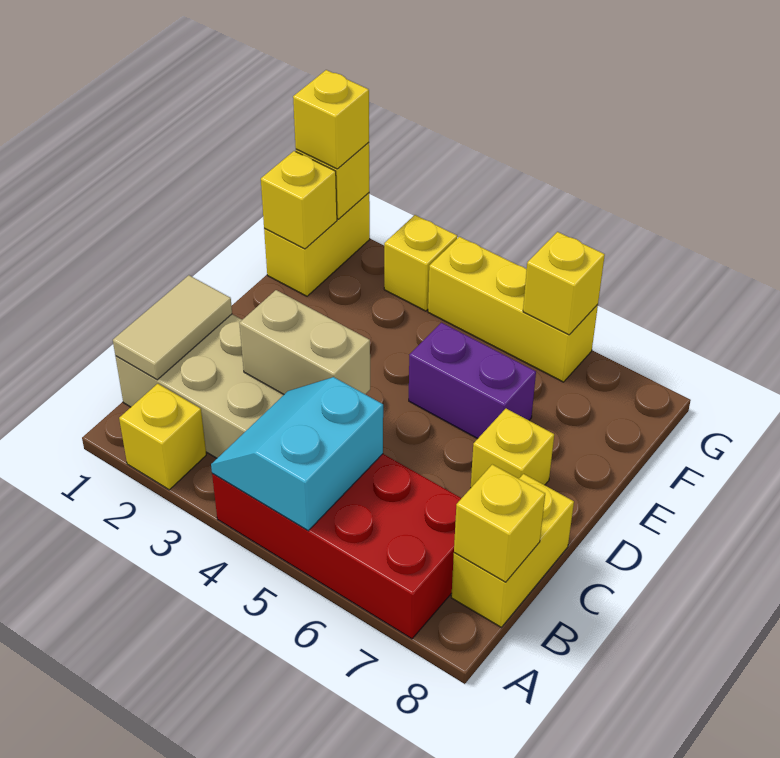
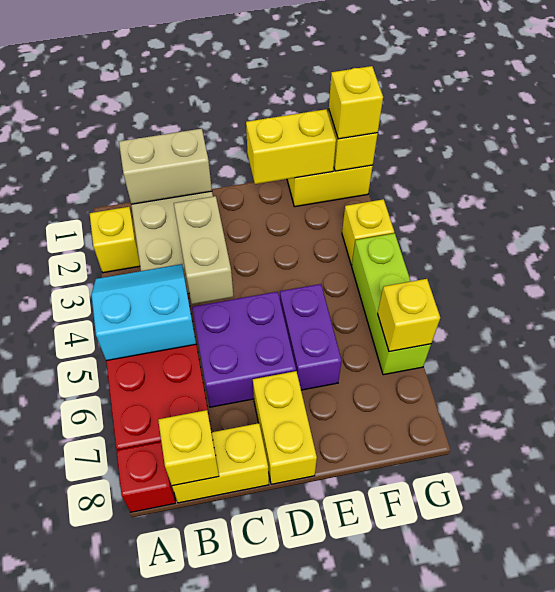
none -> red brick A8 level 1
tan tile B1:C1 level 2 -> tan brick B1:C1 level 2
none -> purple brick C5:D6 level 1
yellow brick D7 level 1 -> yellow brick D7:D8 level 1
yellow brick F1 level 2 -> yellow brick E1:F1 level 2
yellow brick G4:G6 level 1 -> lime brick G4:G6 level 1

